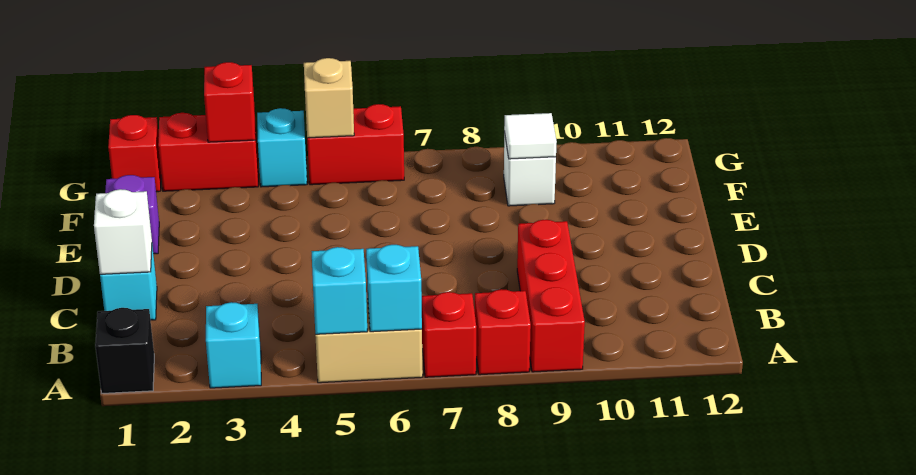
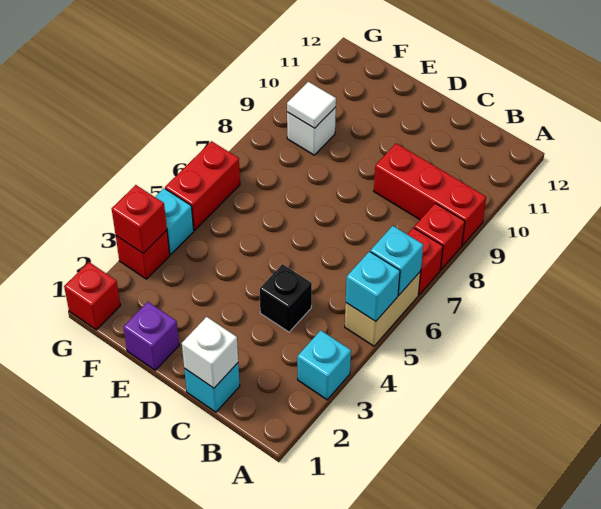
black brick A1 level 1 -> black brick C4 level 1
red brick G2:G3 level 1 -> red brick G3 level 1
tan brick G5 level 2 -> none

